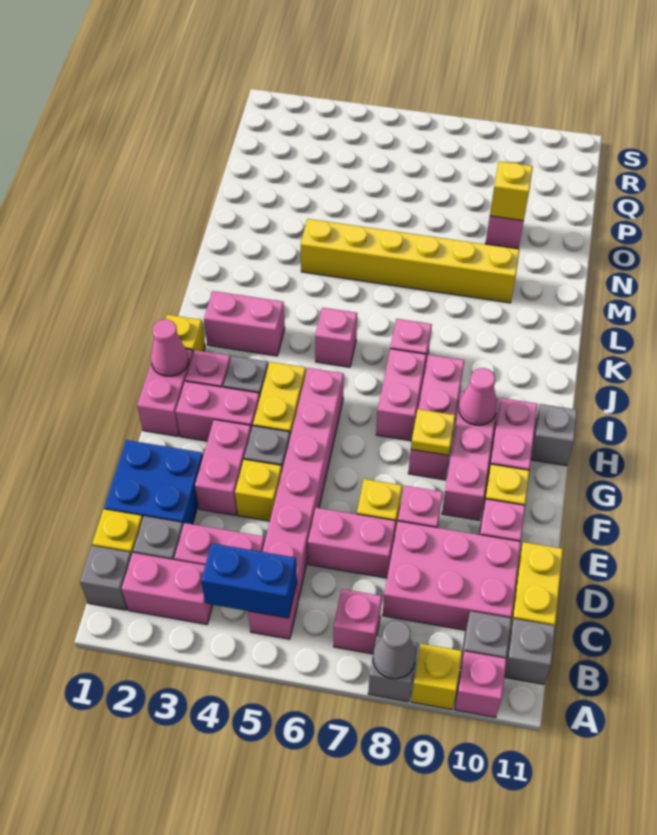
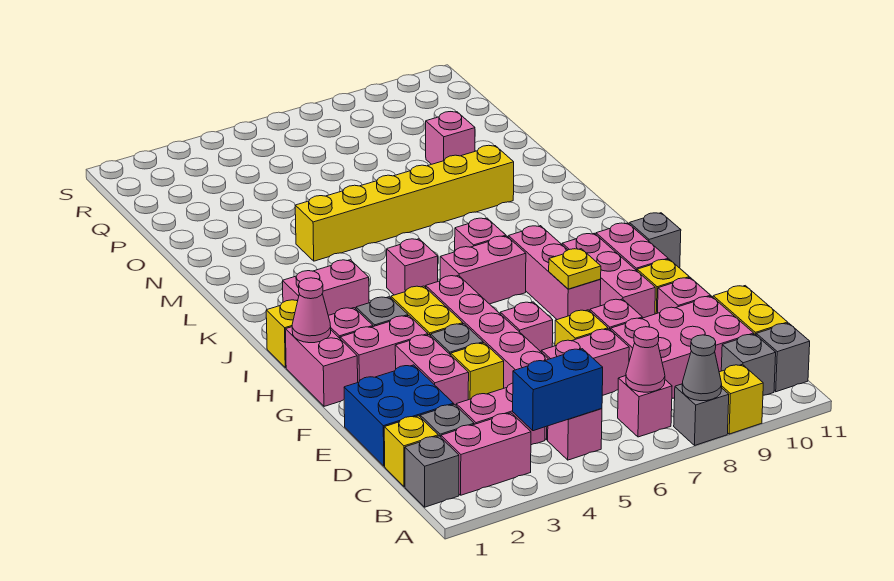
pink brick A10 level 1 -> pink brick F6 level 1
pink brick H7:I7 level 1 -> pink brick I6:I7 level 1
pink cone H9 level 2 -> pink cone B7 level 2
yellow brick O9 level 2 -> none

